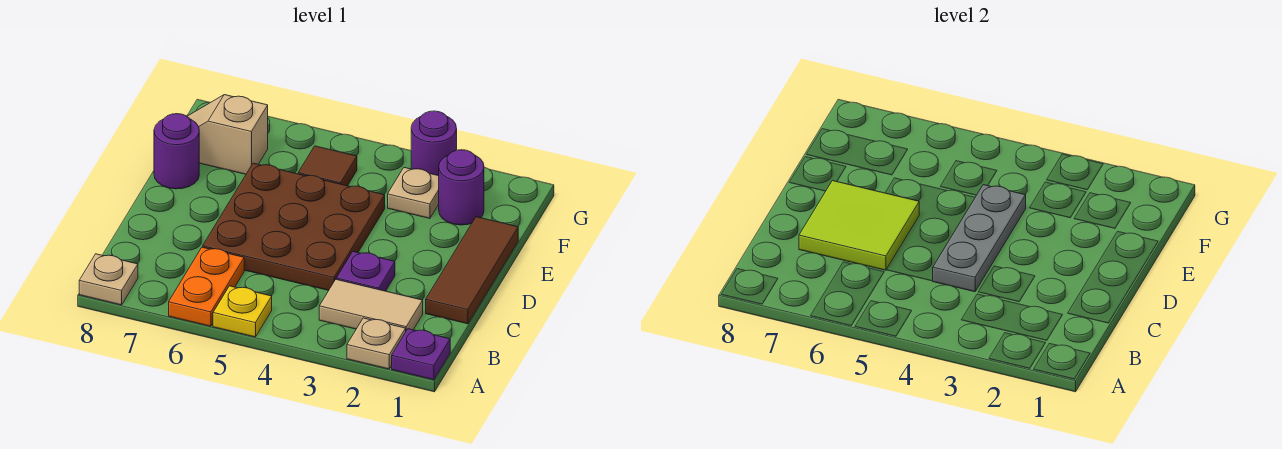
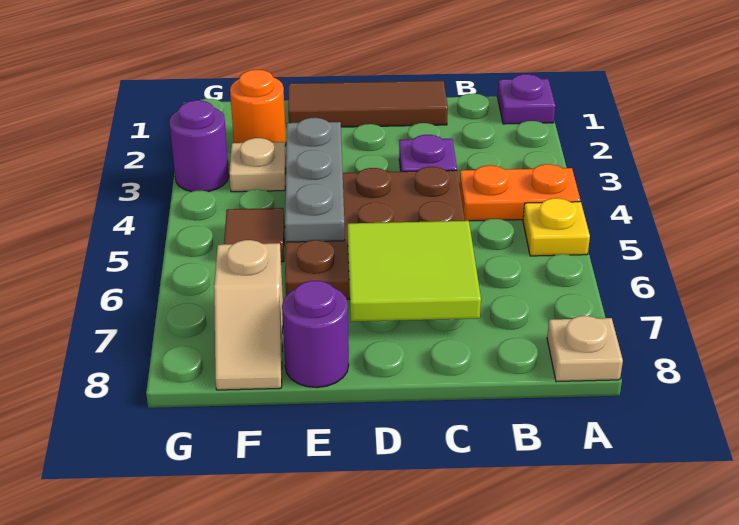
tan plate A2 level 1 -> none
orange plate A6:B6 level 1 -> orange plate A4:B4 level 1
tan tile B2:B3 level 1 -> none
grey plate C4:E4 level 2 -> grey plate E3:E5 level 2
purple round brick F2 level 1 -> orange round brick F2 level 1

